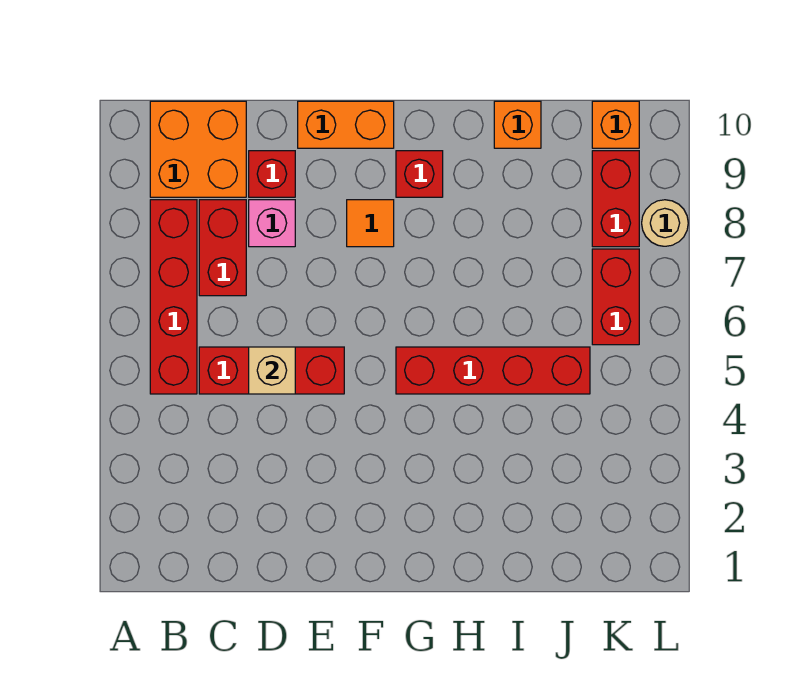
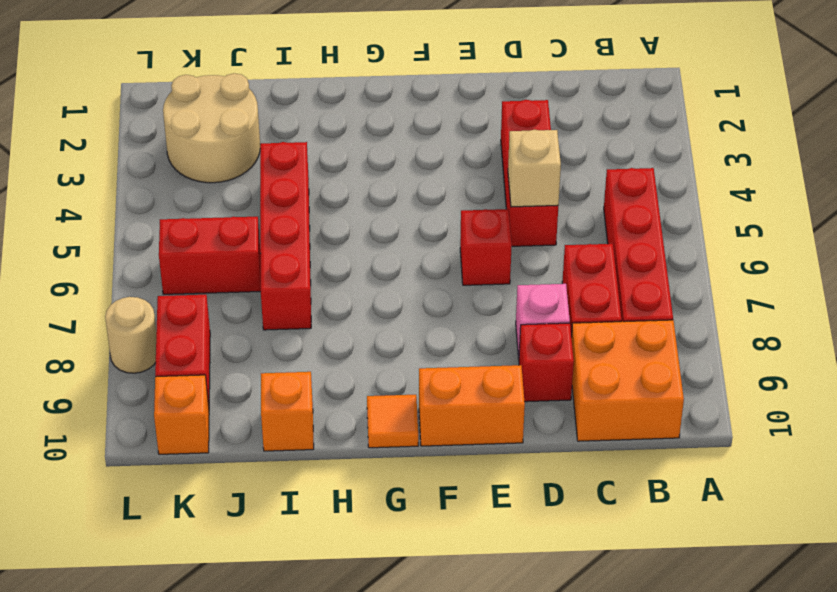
red brick C5:E5 level 1 -> red brick D3:D5 level 1
orange tile F8 level 1 -> orange tile G10 level 1
red brick G5:J5 level 1 -> red brick I4:I7 level 1
red brick G9 level 1 -> red brick E6 level 1
none -> tan round brick J2:K3 level 1
red brick K6:K7 level 1 -> red brick J6:K6 level 1

